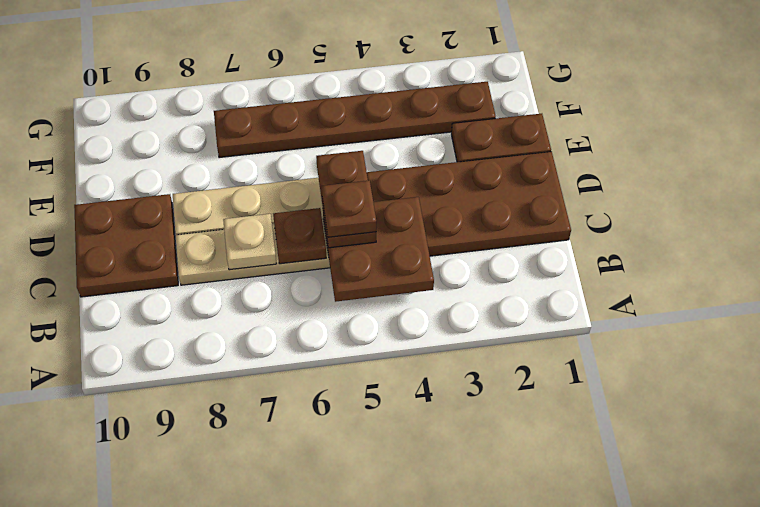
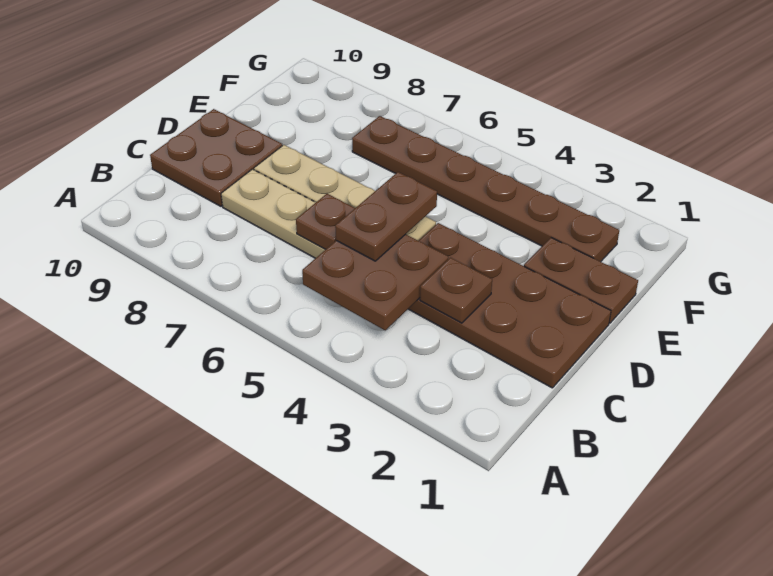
brown plate C5 level 4 -> brown plate C3 level 2
tan plate C7 level 2 -> none

